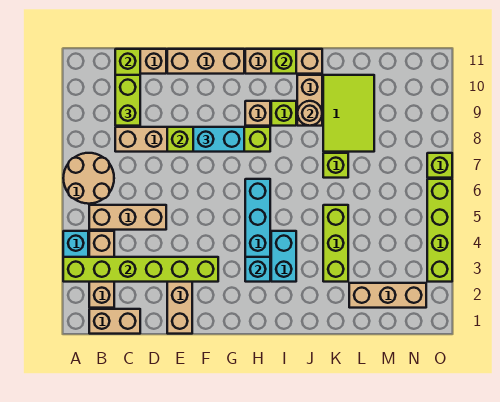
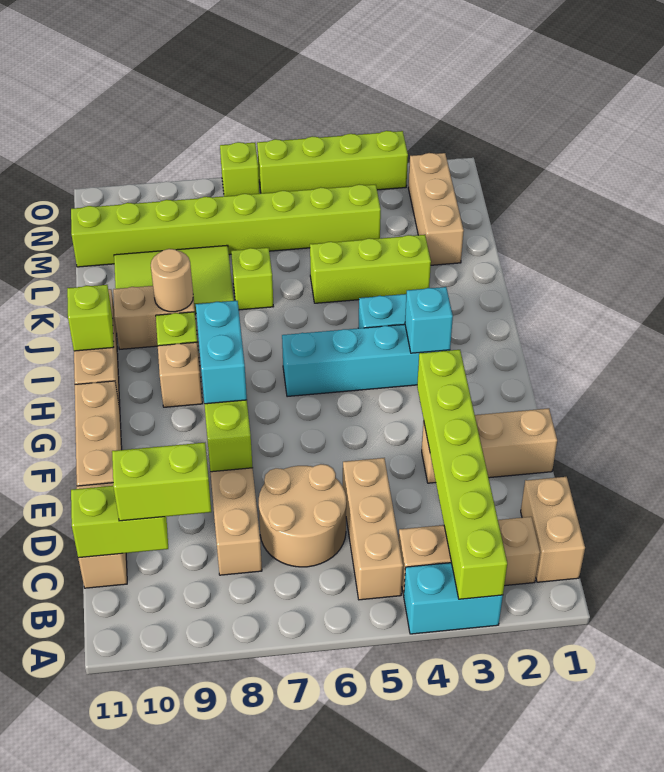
tan round brick A6:B7 level 1 -> tan round brick C6:D7 level 1
none -> lime brick M4:M11 level 1

